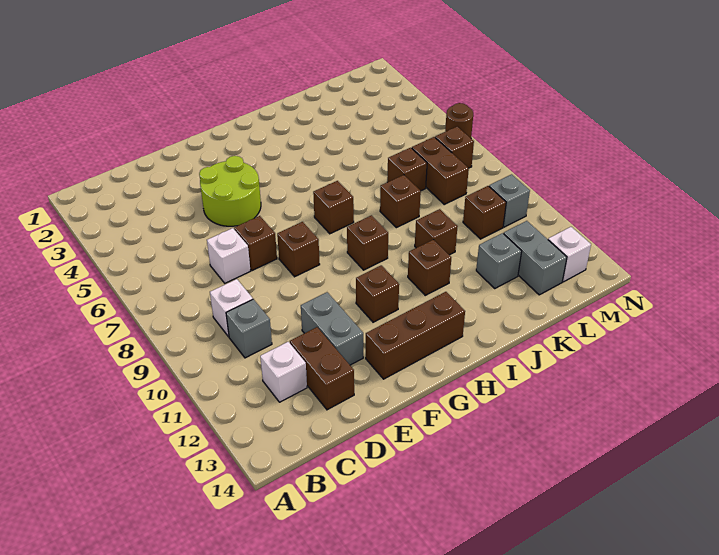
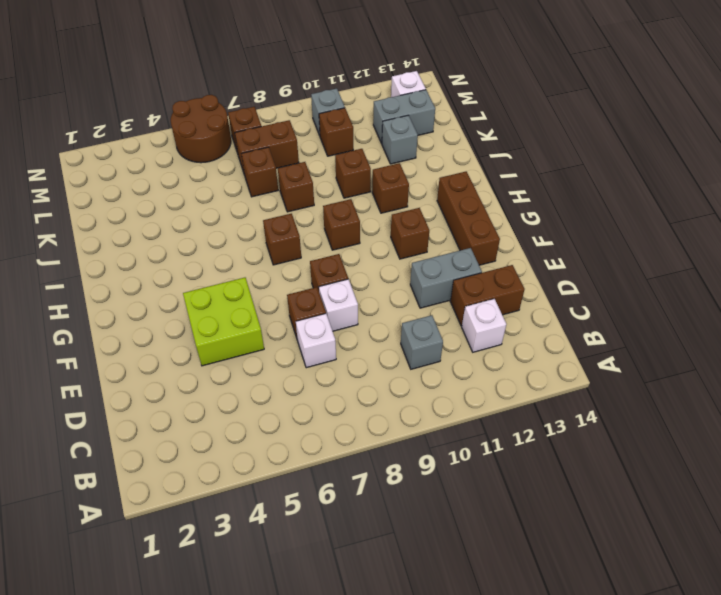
white brick C9 level 1 -> white brick E8 level 1
lime round brick E4:F5 level 1 -> lime brick E4:F5 level 1
brown round brick N6 level 1 -> brown round brick M5:N6 level 1

